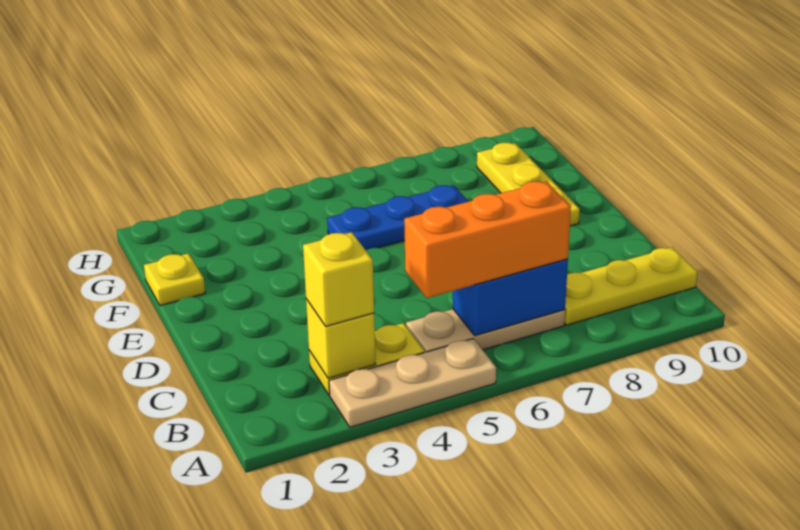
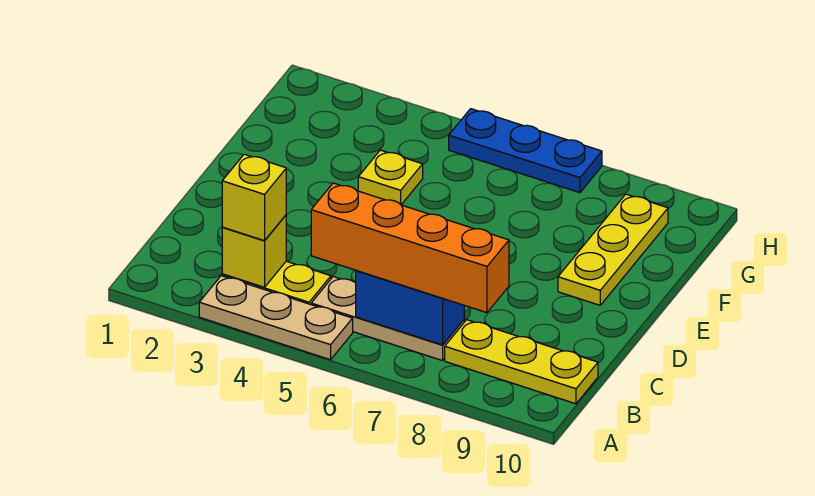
orange brick B5:B7 level 3 -> orange brick B5:B8 level 3
yellow plate F1 level 1 -> yellow plate F4 level 1
blue plate F5:F7 level 1 -> blue plate H5:H7 level 1

